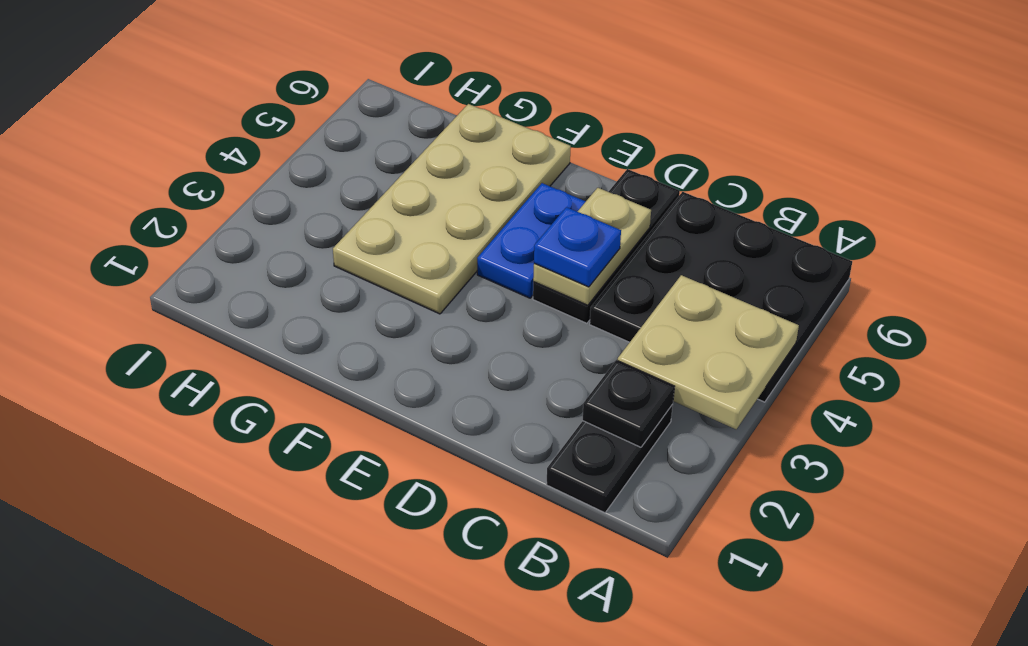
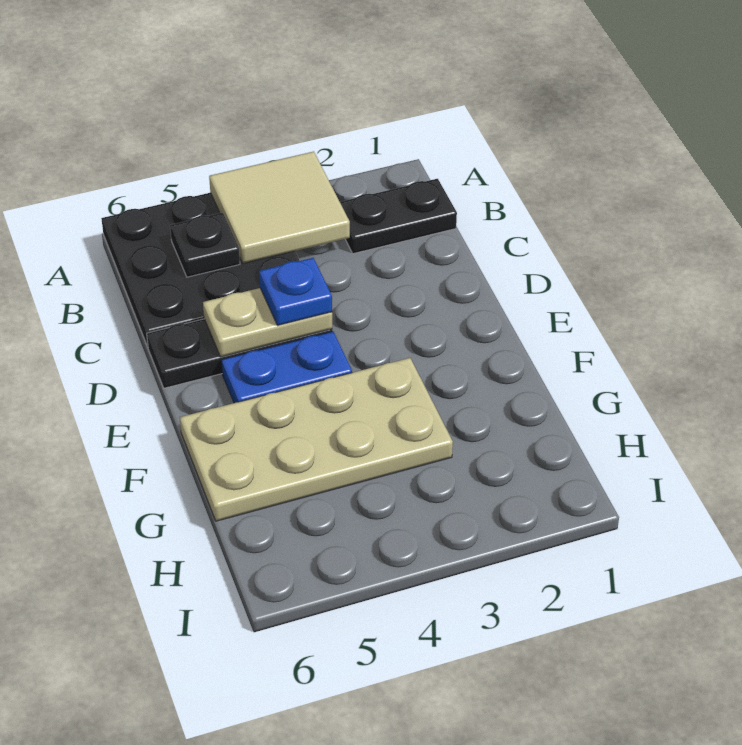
tan plate A3:B4 level 2 -> tan tile A3:B4 level 2
black plate B2 level 2 -> black plate B5 level 2

